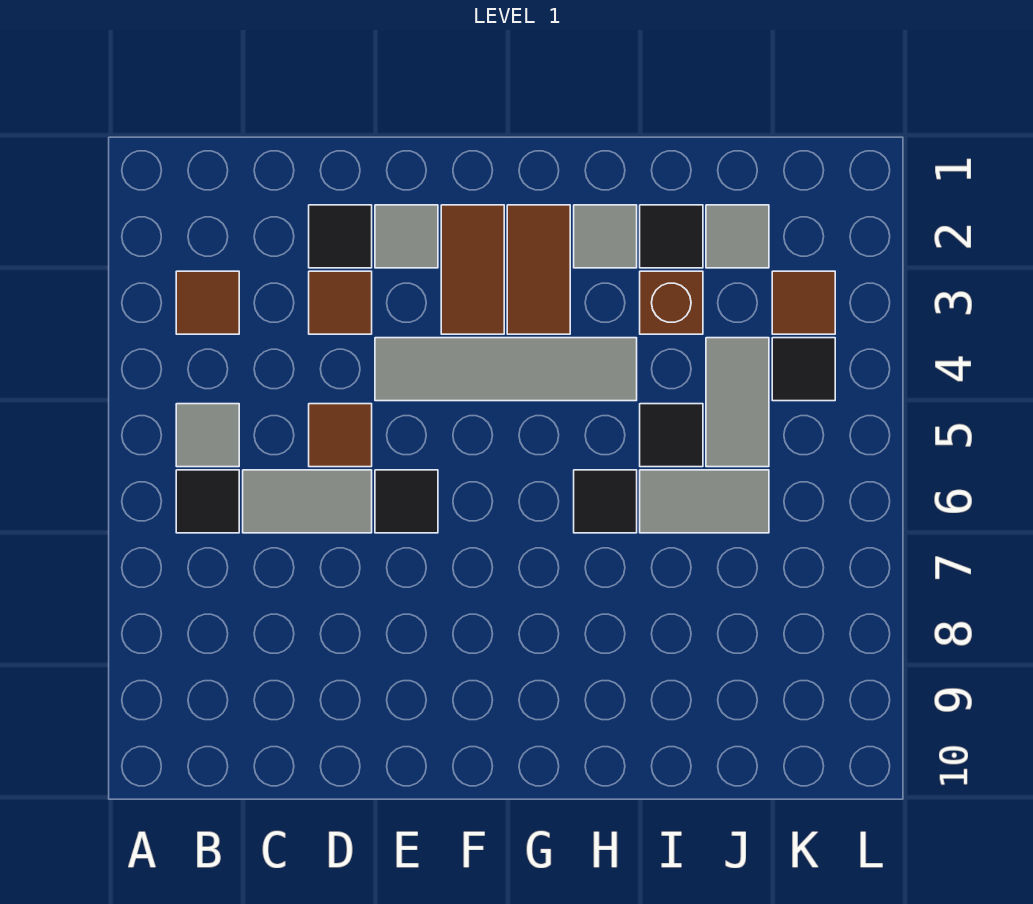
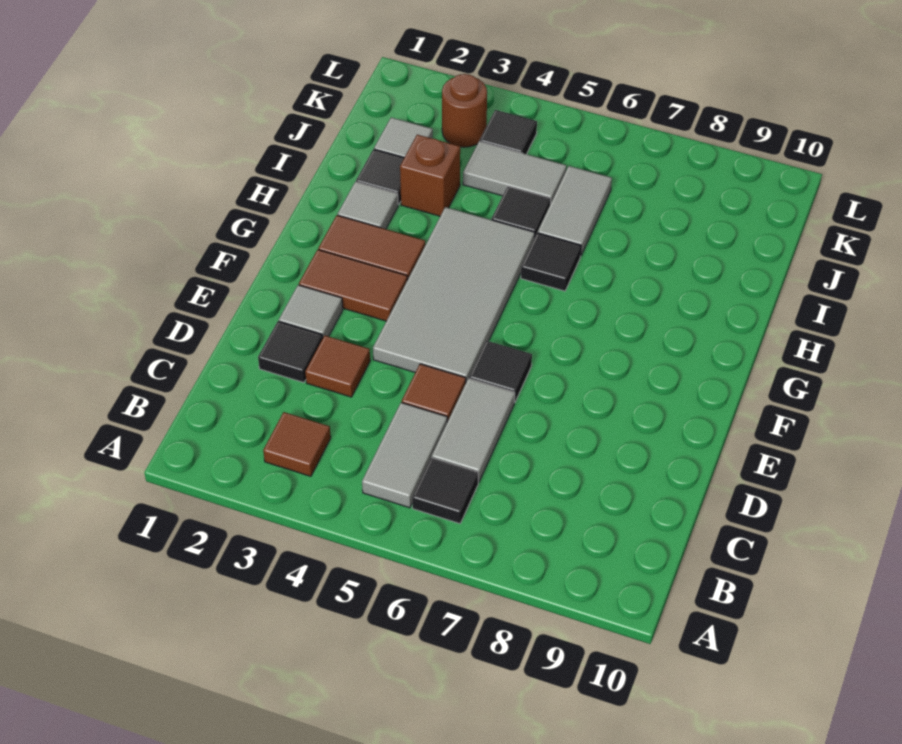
grey tile B5 level 1 -> grey tile B5:C5 level 1
grey tile E4:H4 level 1 -> grey tile E4:H5 level 1
brown tile K3 level 1 -> brown round brick K3 level 1

